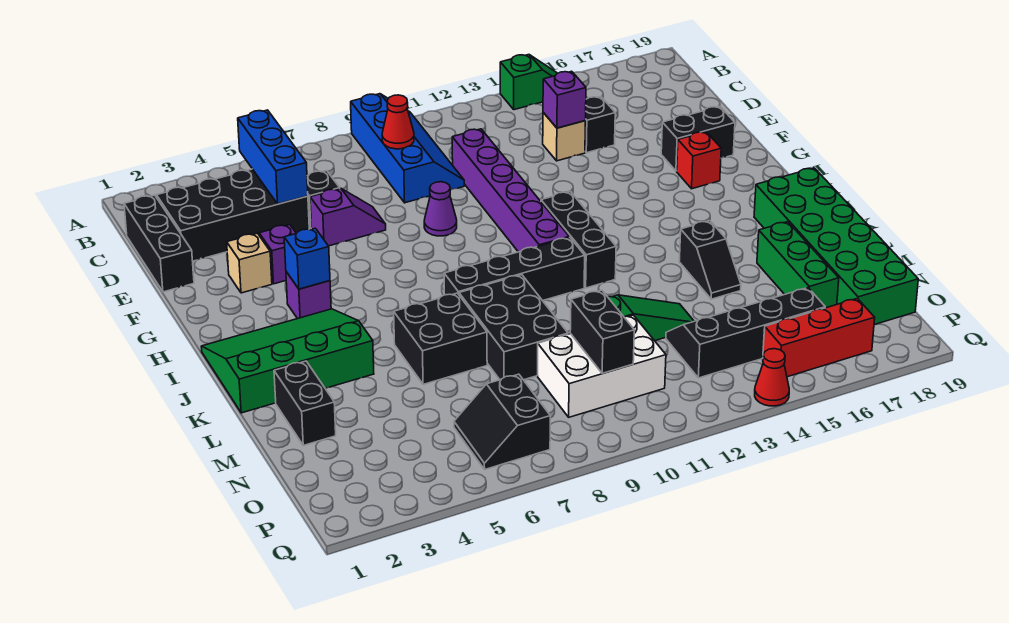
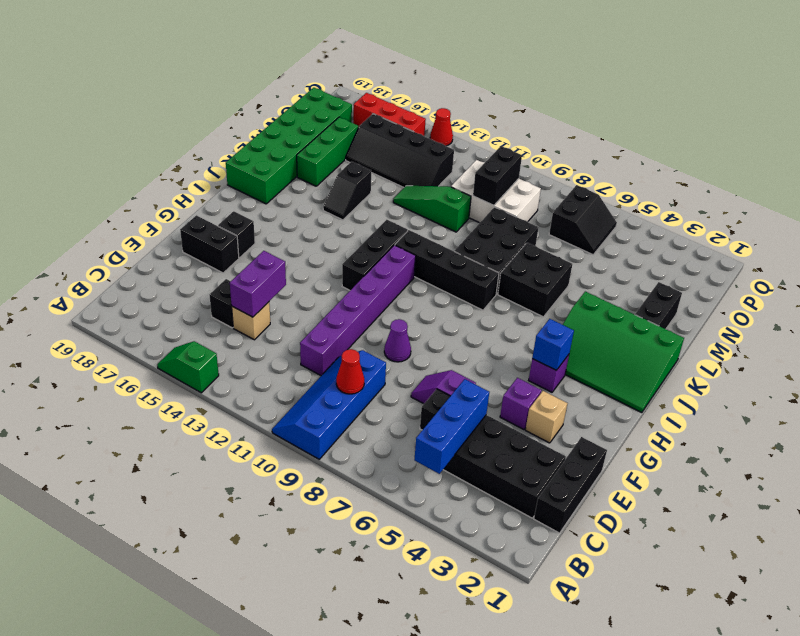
purple brick D14 level 2 -> purple brick D14:E14 level 2
red brick G17 level 1 -> black brick G17 level 1
black slope K15:L15 level 1 top K -> black slope K15:L15 level 1 top L

